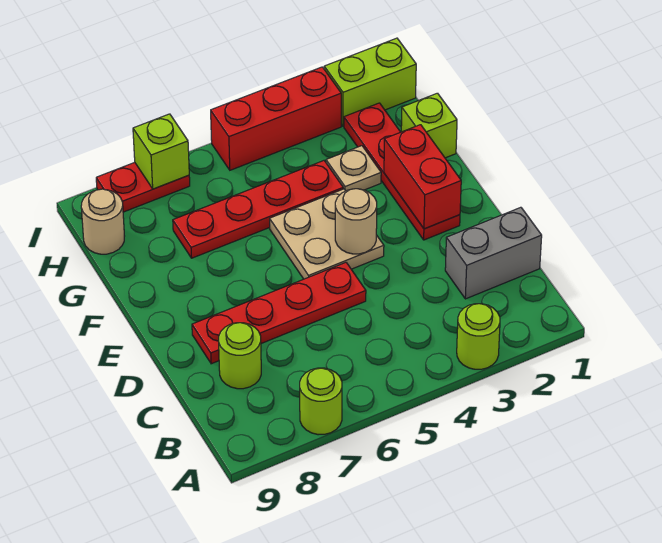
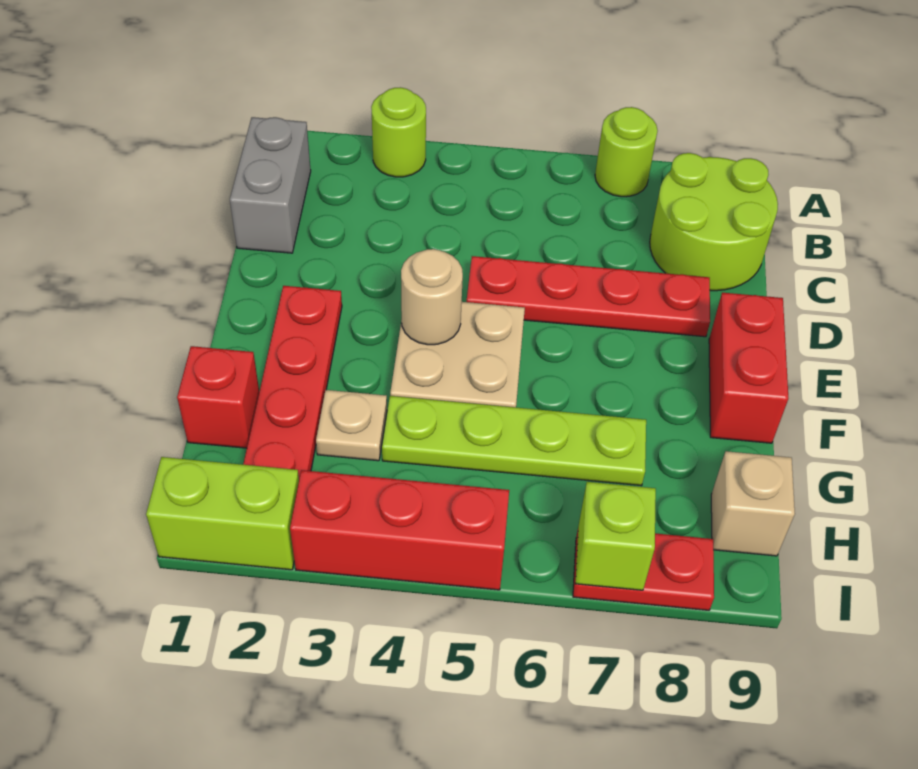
grey brick C1:C2 level 1 -> grey brick B1:C1 level 1
lime round brick C8 level 1 -> lime round brick B8:C9 level 1
red brick E2:F2 level 2 -> red brick E9:F9 level 1
lime brick G1 level 1 -> red brick G1 level 1
red plate G4:G7 level 1 -> lime plate G4:G7 level 1
tan round brick H9 level 1 -> tan brick H9 level 1

